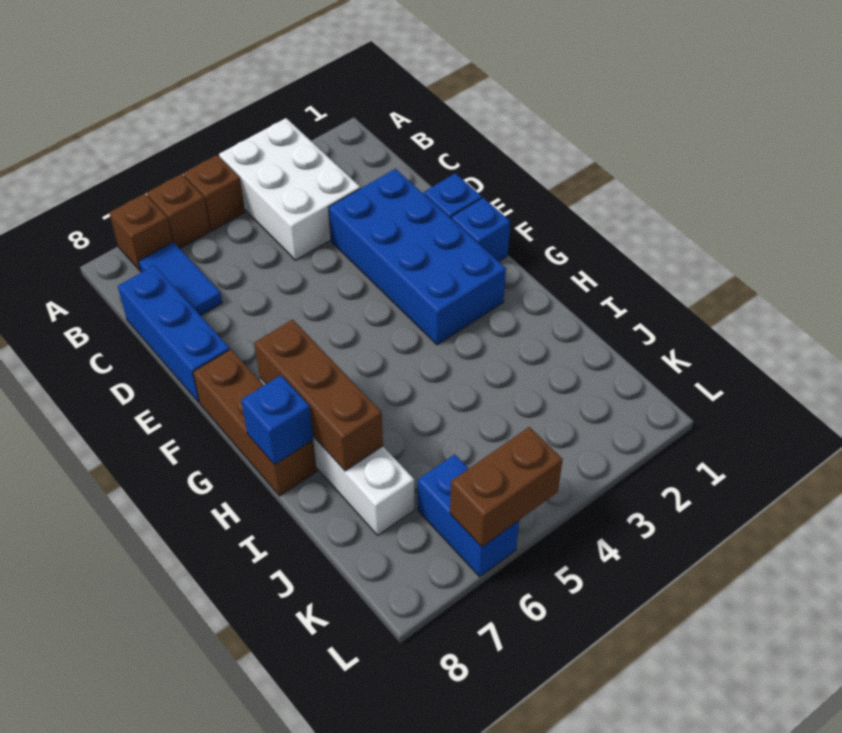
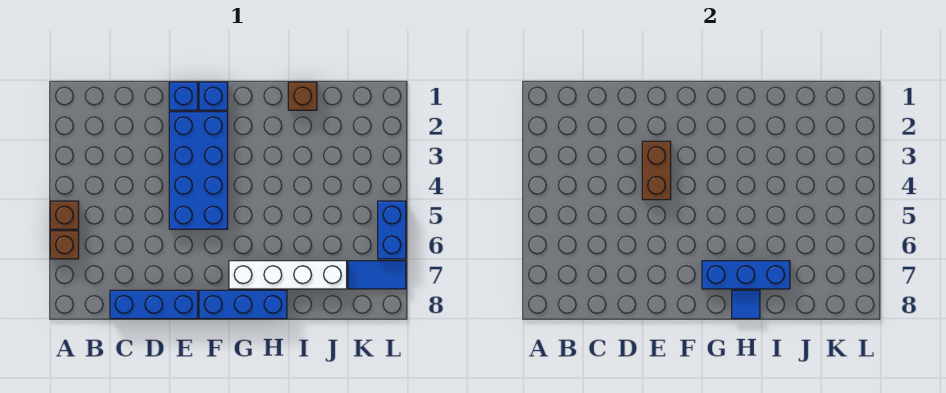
white brick A3:C4 level 1 -> none
brown brick A7 level 1 -> brown brick I1 level 1
blue tile B7:C7 level 1 -> blue tile K7:L7 level 1
blue brick D2:G3 level 1 -> blue brick E2:F5 level 1
brown brick F8:H8 level 1 -> blue brick F8:H8 level 1
brown brick G7:I7 level 2 -> blue brick G7:I7 level 2
blue brick H8 level 2 -> blue tile H8 level 2
blue brick K6:L6 level 1 -> blue brick L5:L6 level 1
brown brick L5:L6 level 2 -> brown brick E3:E4 level 2

